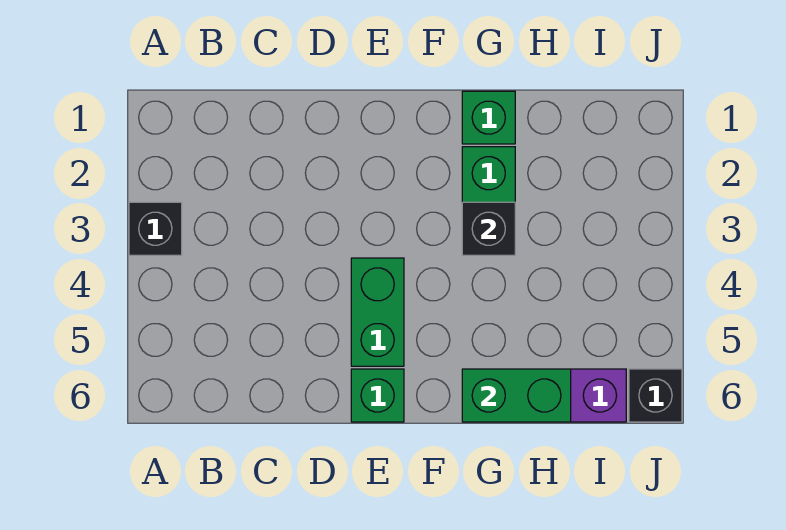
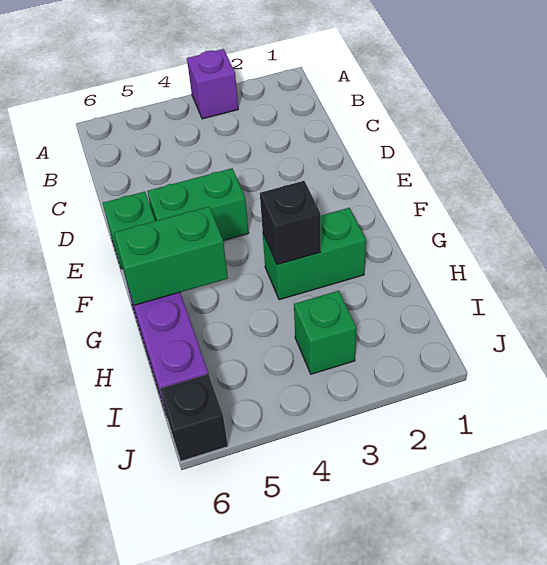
black brick A3 level 1 -> purple brick A3 level 1
green brick G1 level 1 -> green brick I3 level 1
green brick G6:H6 level 2 -> green brick G5:G6 level 2

